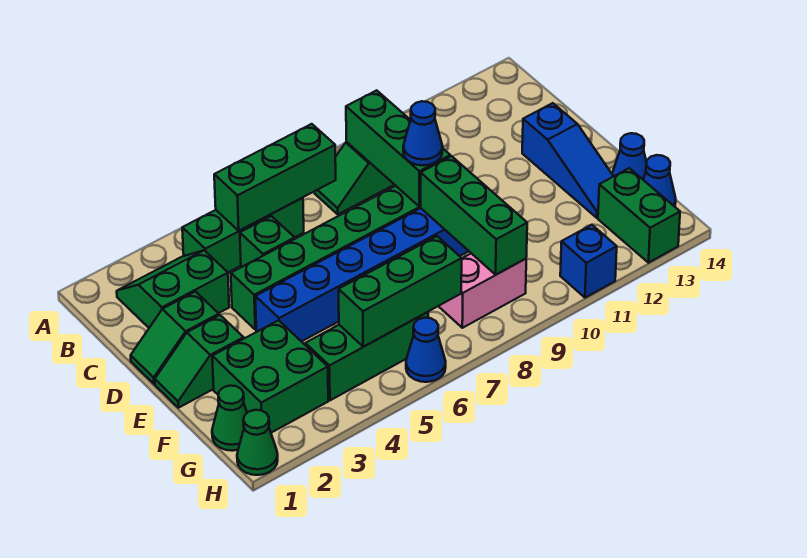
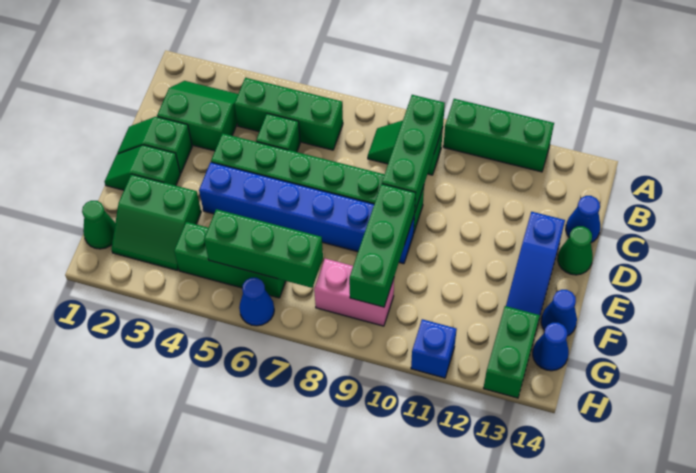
green brick B5:B7 level 2 -> green brick A10:A12 level 1
blue cone D9 level 3 -> blue cone C14 level 1
green brick F2:G3 level 1 -> green slope F2:G3 level 1 top F
green cone H1 level 1 -> green cone D14 level 1

